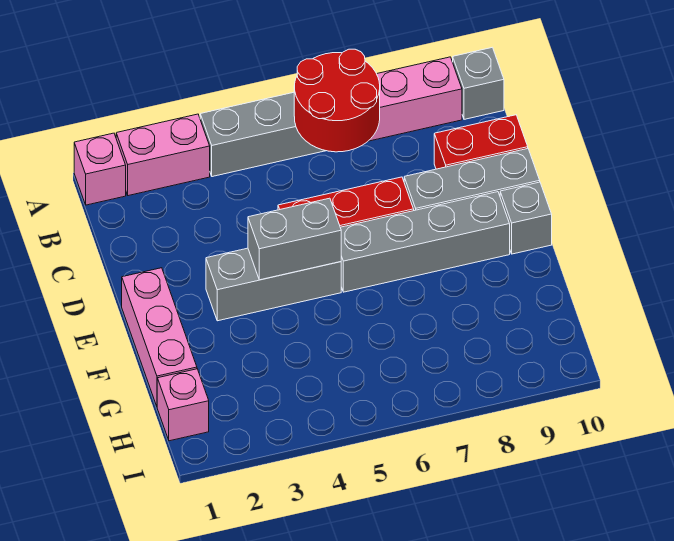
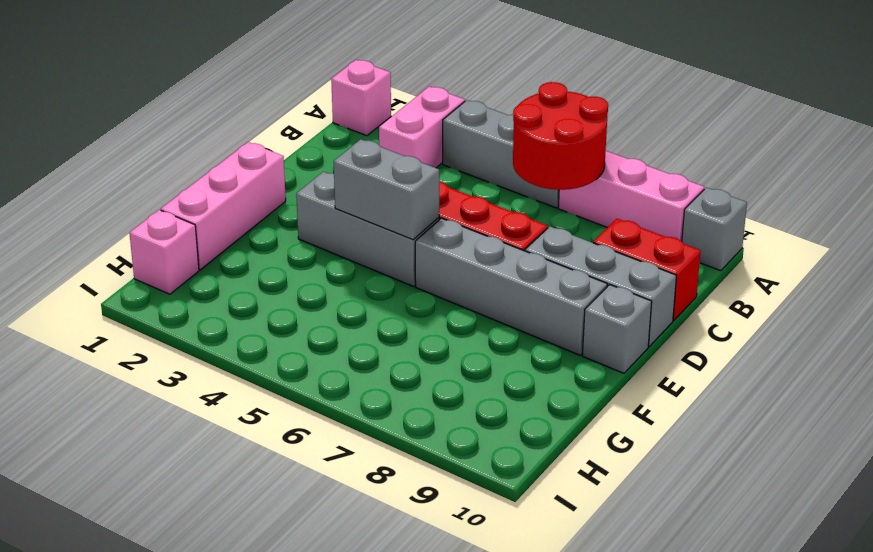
pink brick A2:A3 level 1 -> pink brick A3:B3 level 1

